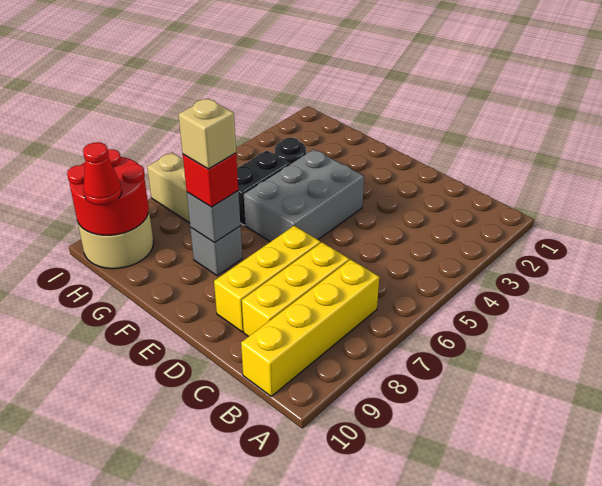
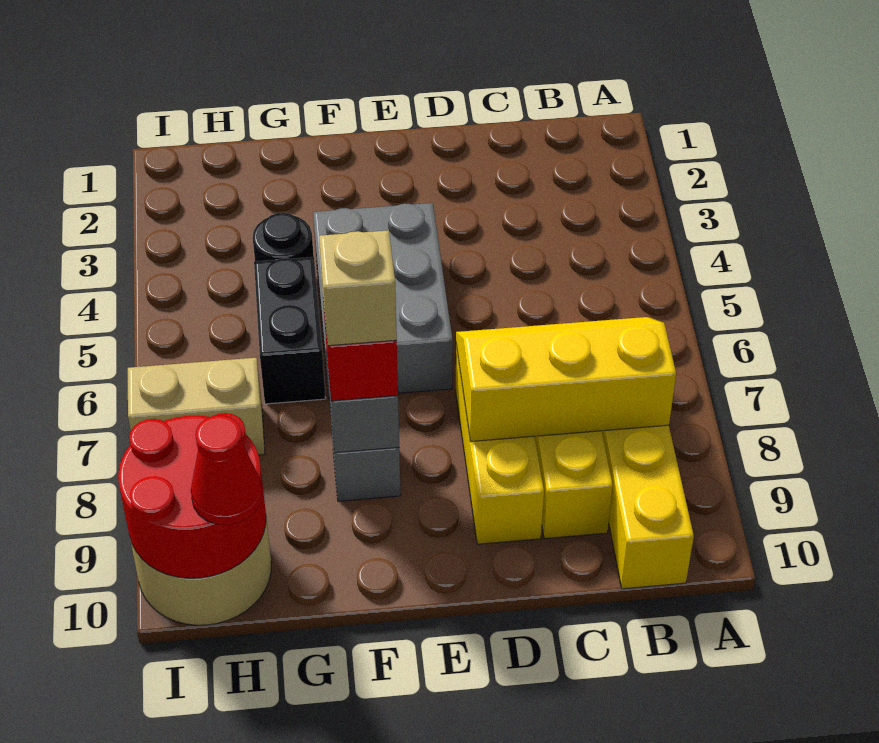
none -> yellow slope B7:D8 level 2 top 8

